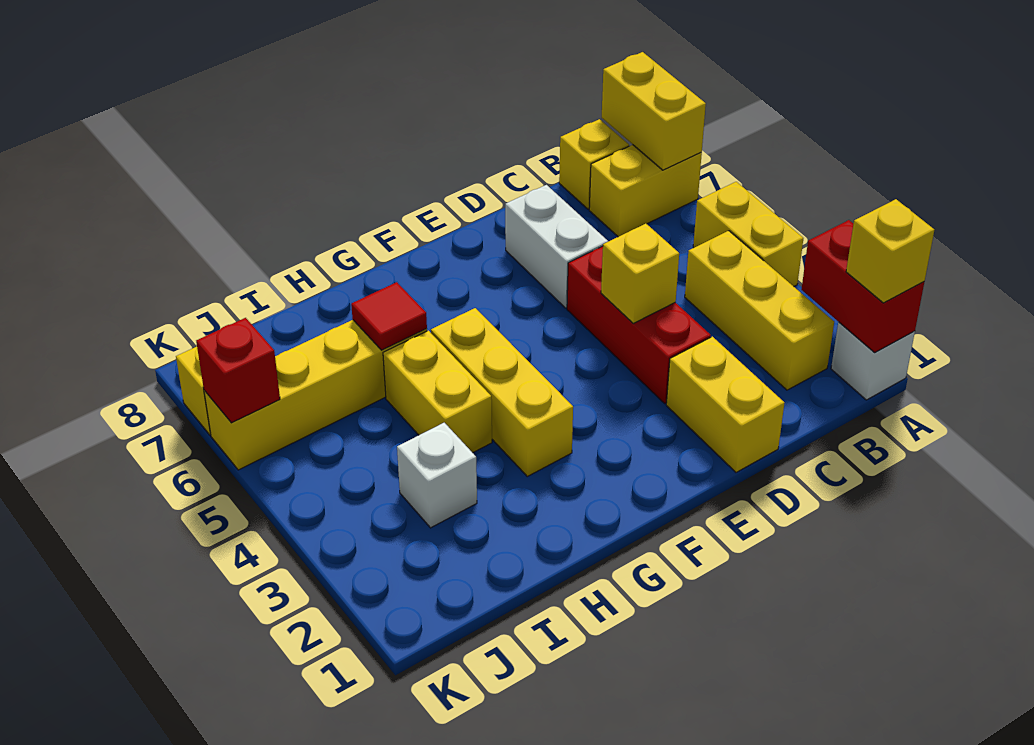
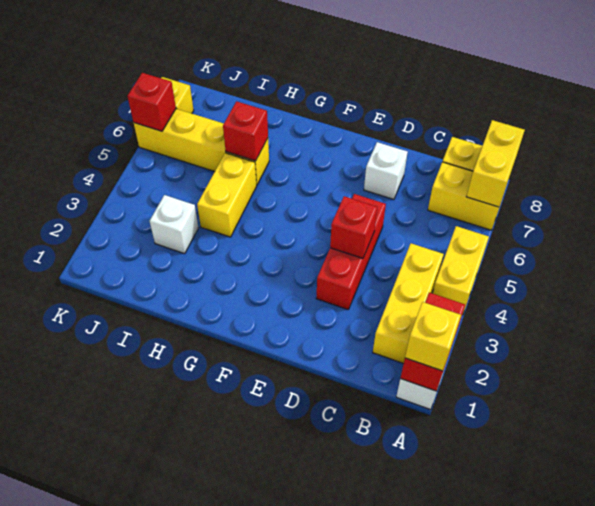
yellow brick D1:D2 level 1 -> none
yellow brick D4 level 2 -> red brick D4 level 2
white brick D6:D7 level 1 -> white brick D7 level 1
yellow brick G3:G5 level 1 -> none
red tile H6 level 2 -> red brick H6 level 2

